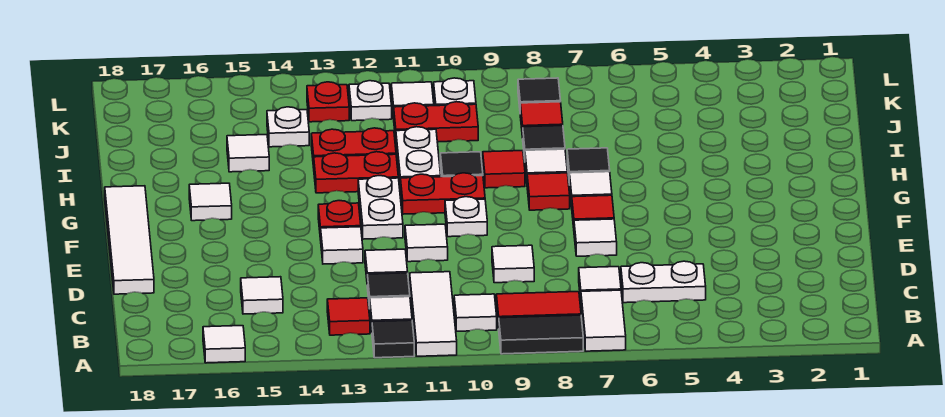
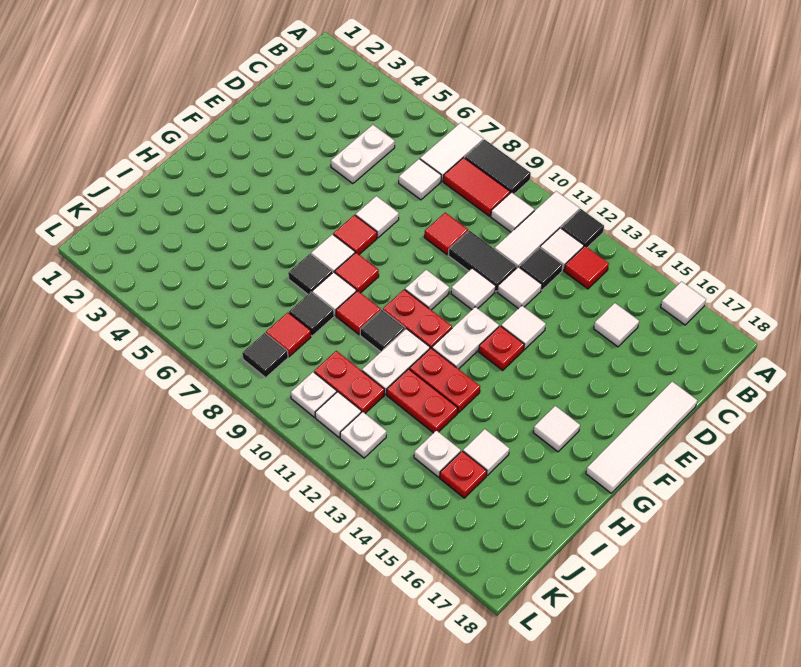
white plate C5:C6 level 1 -> white plate C5:D5 level 1
white tile D9 level 1 -> red tile D9 level 1
none -> black tile D10:D11 level 1
red plate K13 level 1 -> red plate J15 level 1

